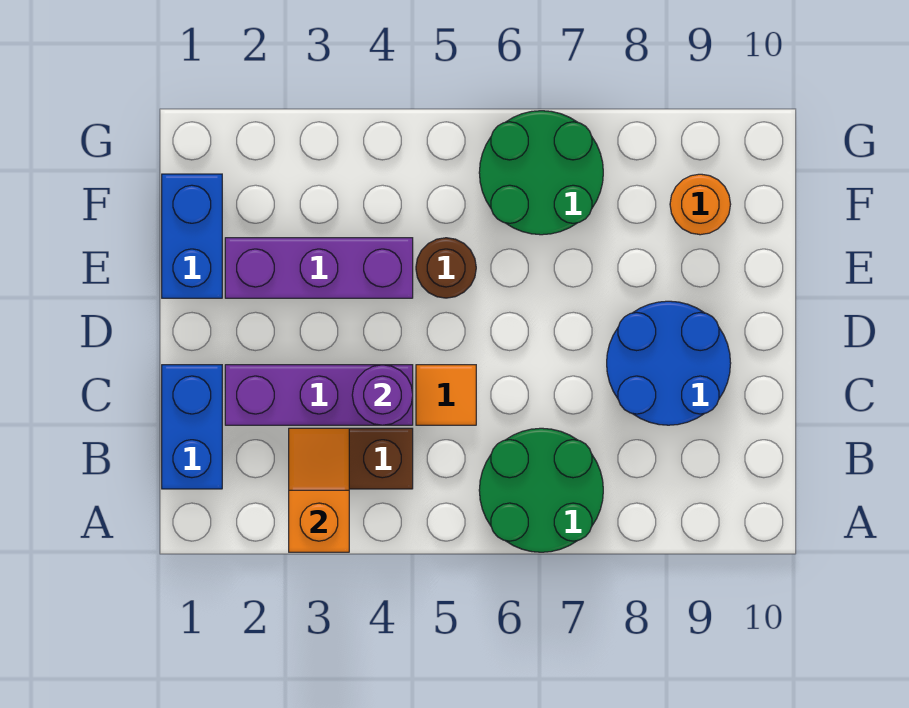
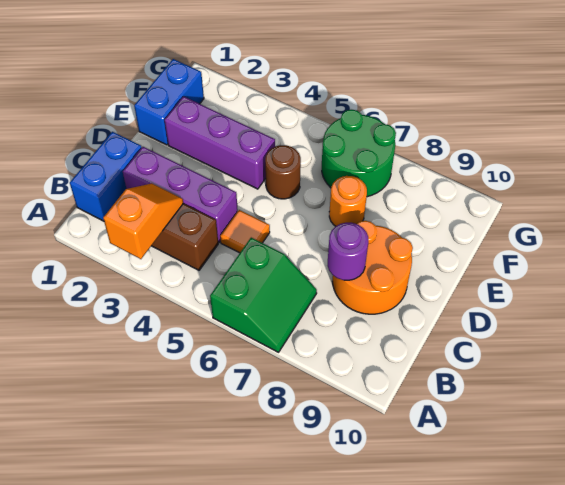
green round brick A6:B7 level 1 -> green slope A6:B7 level 1 top 6
purple round brick C4 level 2 -> purple round brick C8 level 2
blue round brick C8:D9 level 1 -> orange round brick C8:D9 level 1
orange round brick F9 level 1 -> orange round brick E7 level 1

